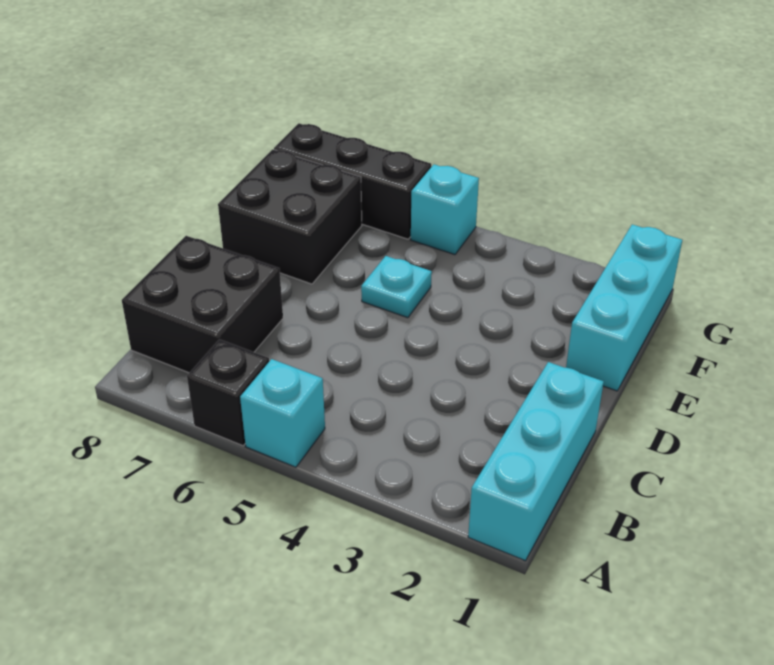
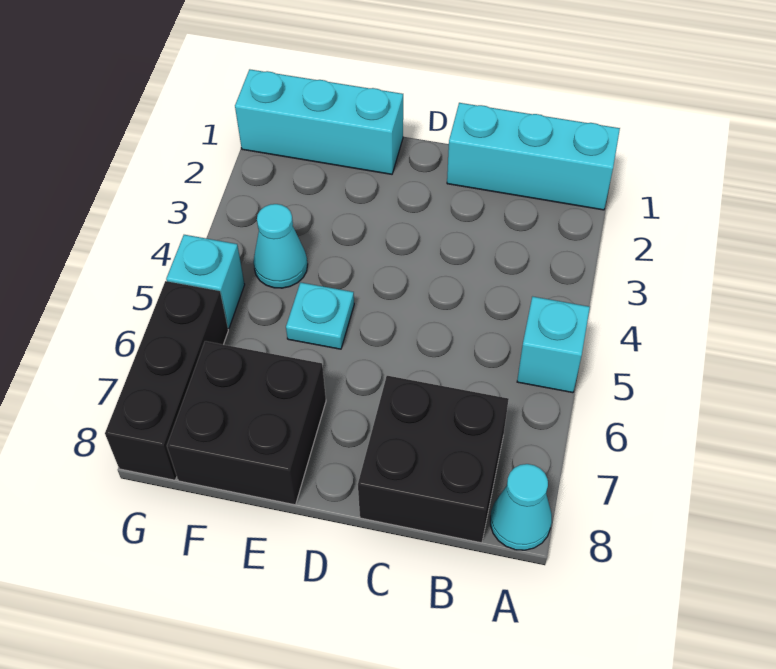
black brick A6 level 1 -> none
none -> cyan cone A8 level 1
none -> cyan cone F4 level 1

